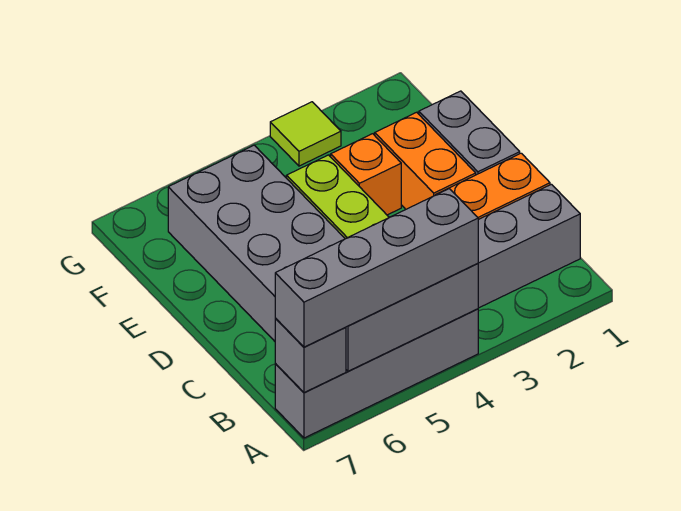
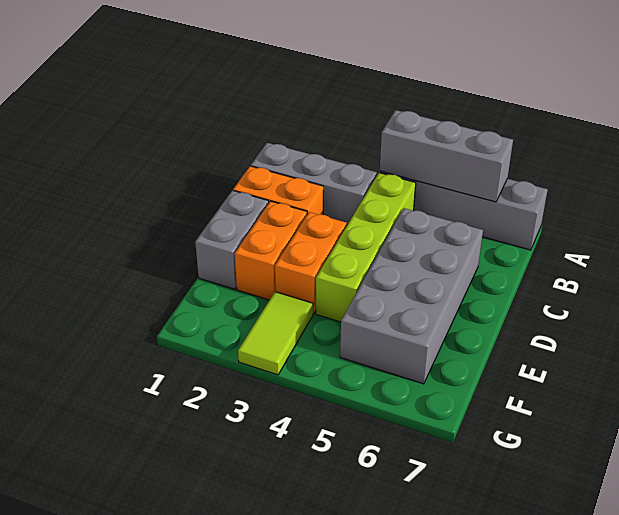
grey brick A4:A7 level 3 -> none
grey brick A7 level 2 -> none
orange brick E3 level 1 -> orange brick D3:E3 level 1
lime tile G3 level 1 -> lime tile F3:G3 level 1

